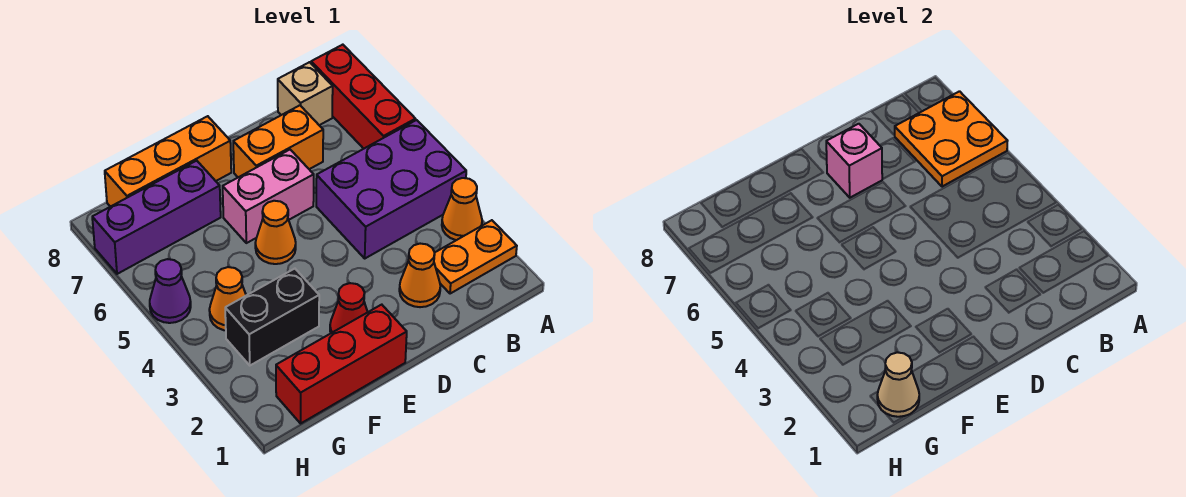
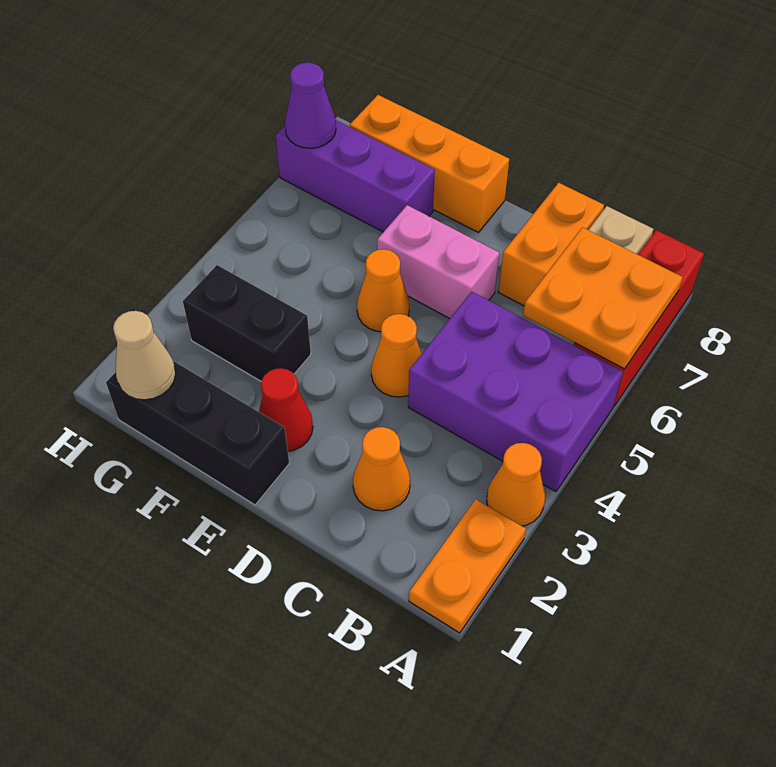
orange plate A2:B2 level 1 -> orange plate A1:A2 level 1
orange brick C7:D7 level 1 -> orange brick C7:C8 level 1
pink brick D7 level 2 -> none
red brick E1:G1 level 1 -> black brick E1:G1 level 1
orange cone G4 level 1 -> orange cone D4 level 1
purple cone H5 level 1 -> purple cone H7 level 2

